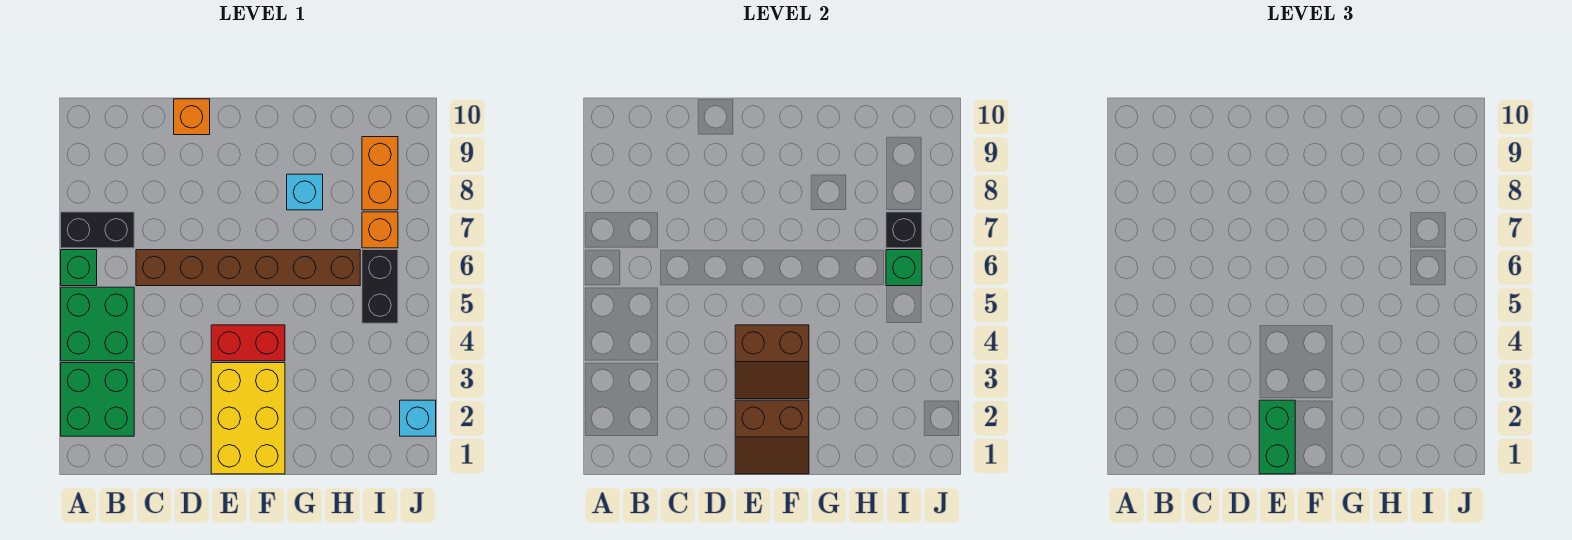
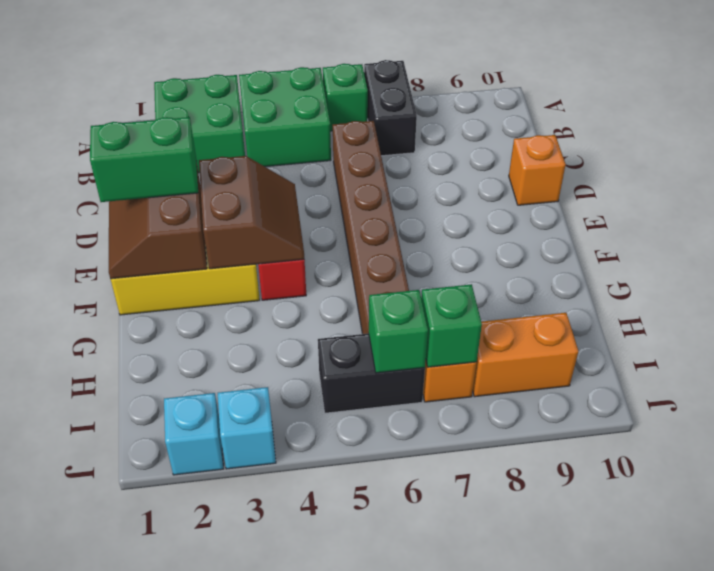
brown slope E3:F4 level 2 top 4 -> brown slope E3:F4 level 2 top 3
cyan brick G8 level 1 -> cyan brick J3 level 1
black brick I7 level 2 -> green brick I7 level 2

